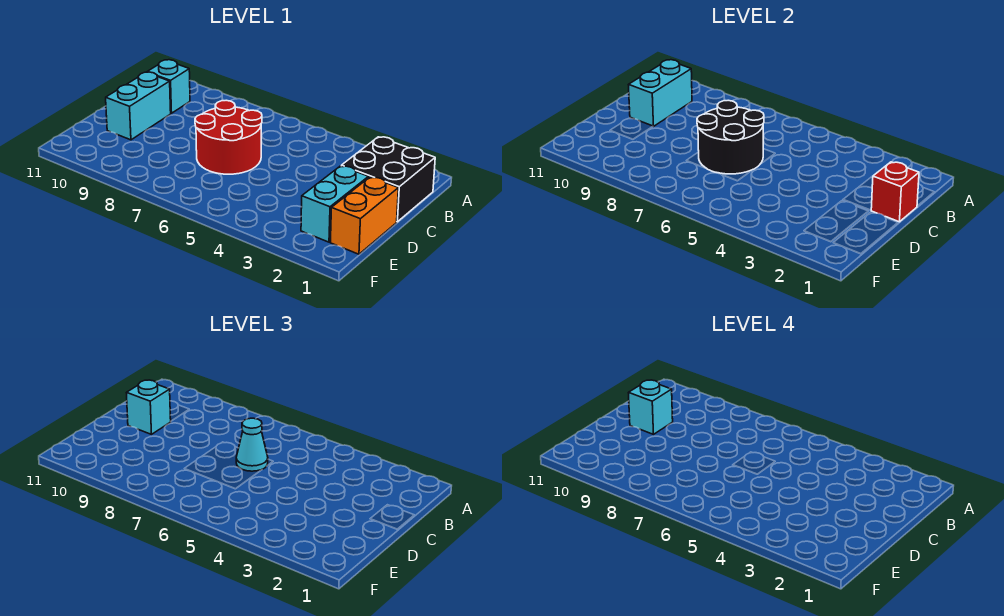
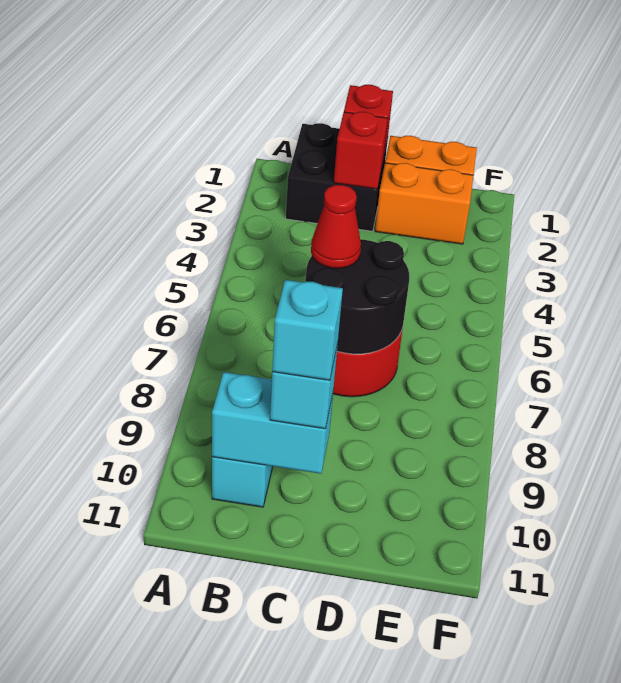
none -> red brick C2 level 2
cyan cone C6 level 3 -> red cone C6 level 3
cyan brick C10:D10 level 1 -> none
cyan brick D2:E2 level 1 -> orange brick D2:E2 level 1

